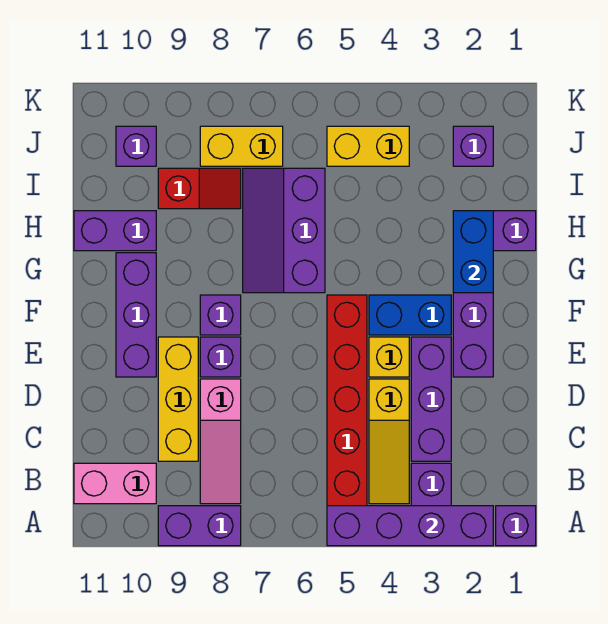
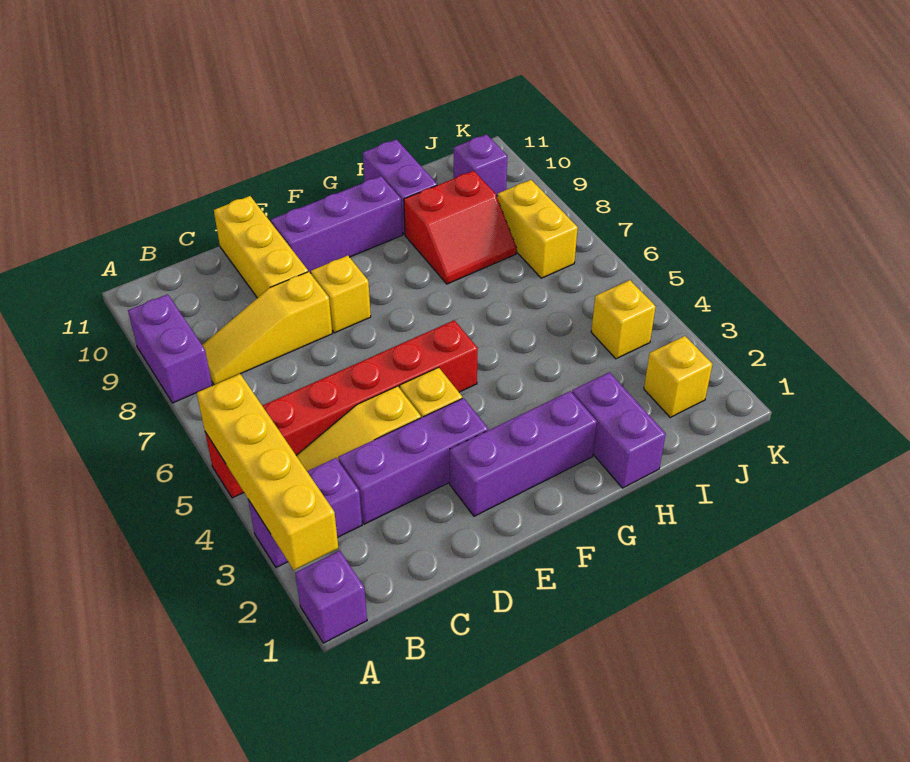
purple brick A2:A5 level 2 -> yellow brick A2:A5 level 2
pink slope B8:D8 level 1 top D -> yellow slope B8:D8 level 1 top D
pink brick B10:B11 level 1 -> none
yellow brick C9:E9 level 1 -> yellow brick D9:D11 level 1
purple brick E8 level 1 -> yellow brick E8 level 1
blue brick F3:F4 level 1 -> none
purple brick F8 level 1 -> none
blue brick G2:H2 level 2 -> none
purple slope G6:I7 level 1 top 6 -> none
red slope I8:I9 level 1 top 9 -> red slope H8:I9 level 1 top 9
purple brick J2 level 1 -> yellow brick J2 level 1
yellow brick J4:J5 level 1 -> yellow brick J4 level 1

